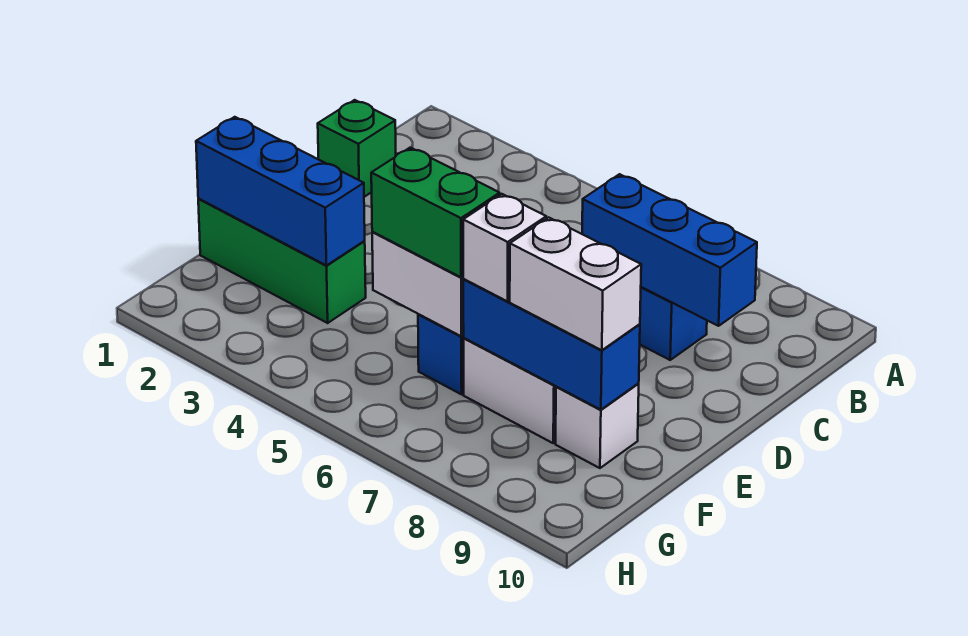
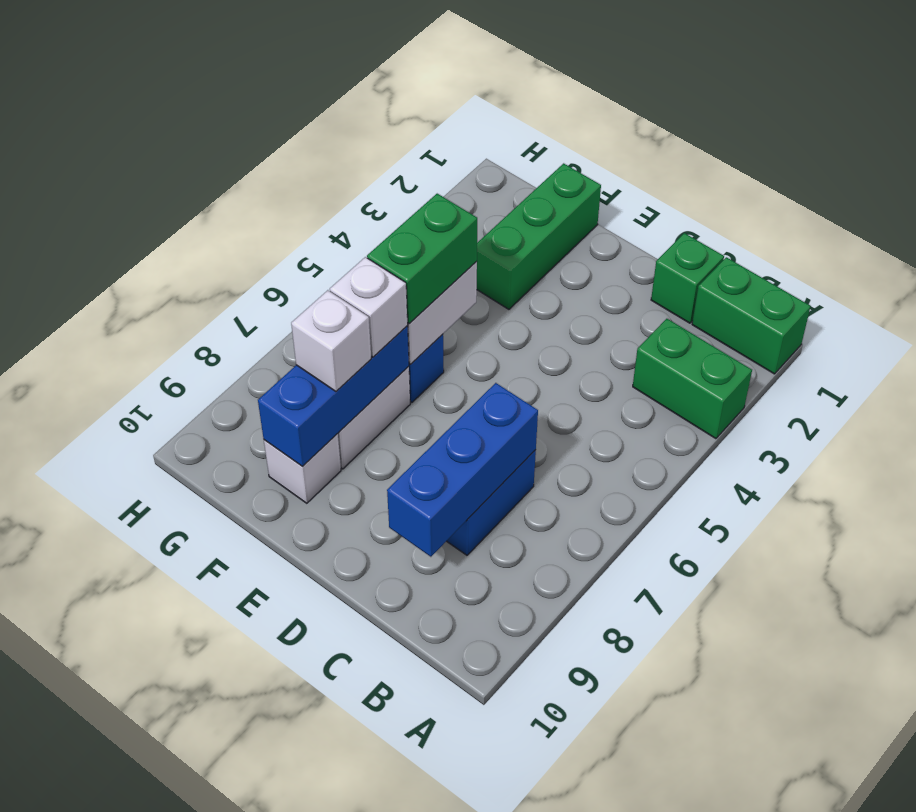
none -> green brick A1:B1 level 1
none -> green brick A3:B3 level 1
blue brick F1:F3 level 2 -> none
white brick F8:F9 level 3 -> white brick F8 level 3

